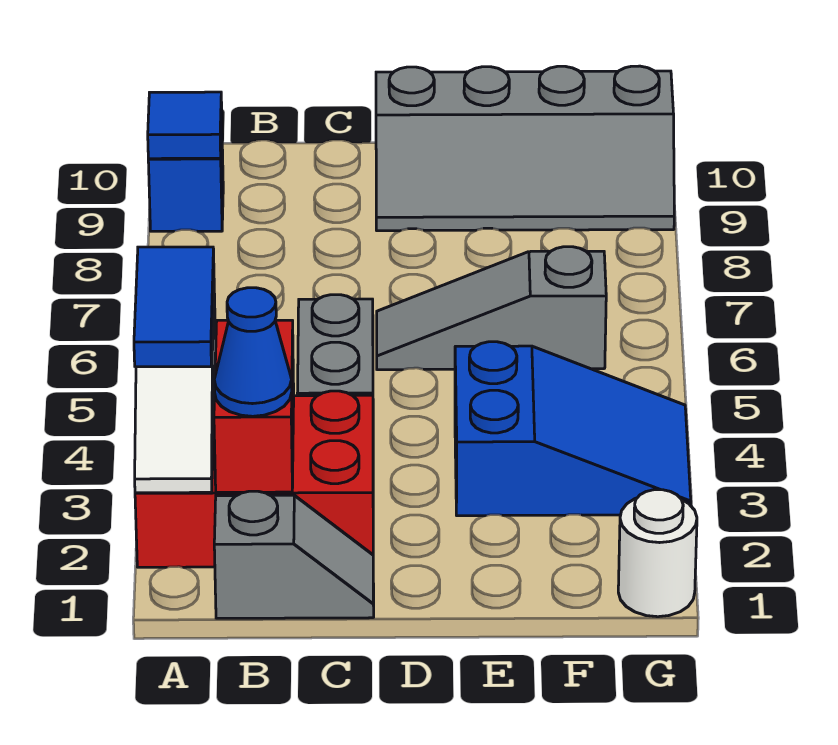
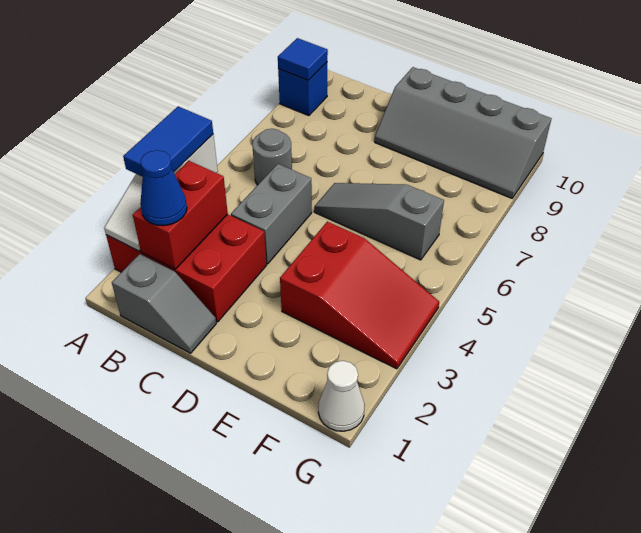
none -> grey round brick B6 level 1
blue slope E3:G4 level 1 top E -> red slope E3:G4 level 1 top E
white round brick G1 level 1 -> white cone G1 level 1

